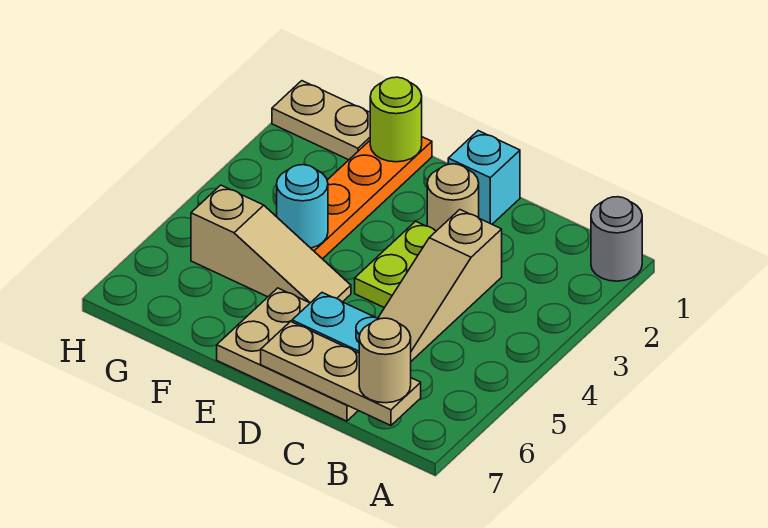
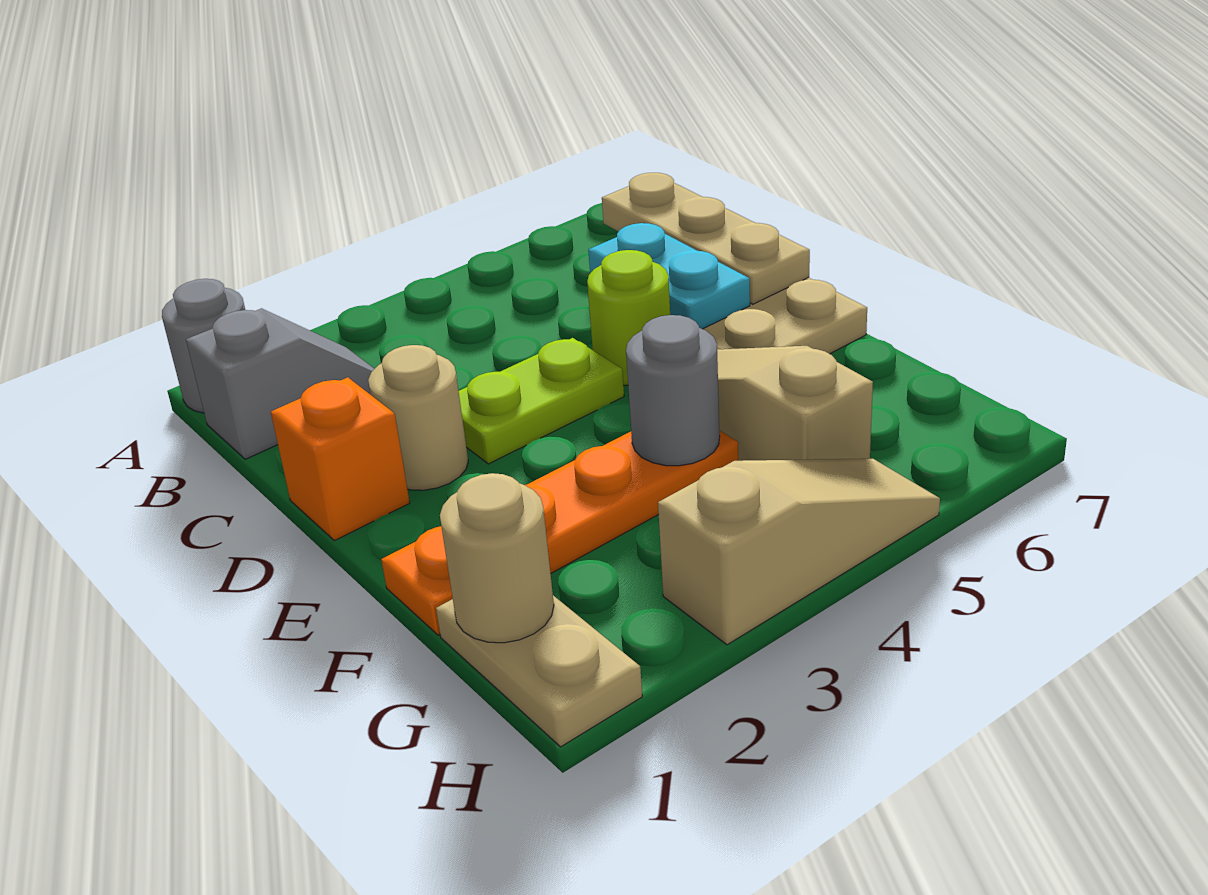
none -> grey slope B1:B2 level 1 top 1
tan round brick B7 level 3 -> tan round brick G1 level 2
tan slope C3:C5 level 1 top 3 -> tan slope H3:H5 level 1 top 3
cyan brick D1 level 1 -> orange brick D1 level 1
lime round brick F1 level 2 -> lime round brick D5 level 1
cyan round brick F4 level 2 -> grey round brick F4 level 2

